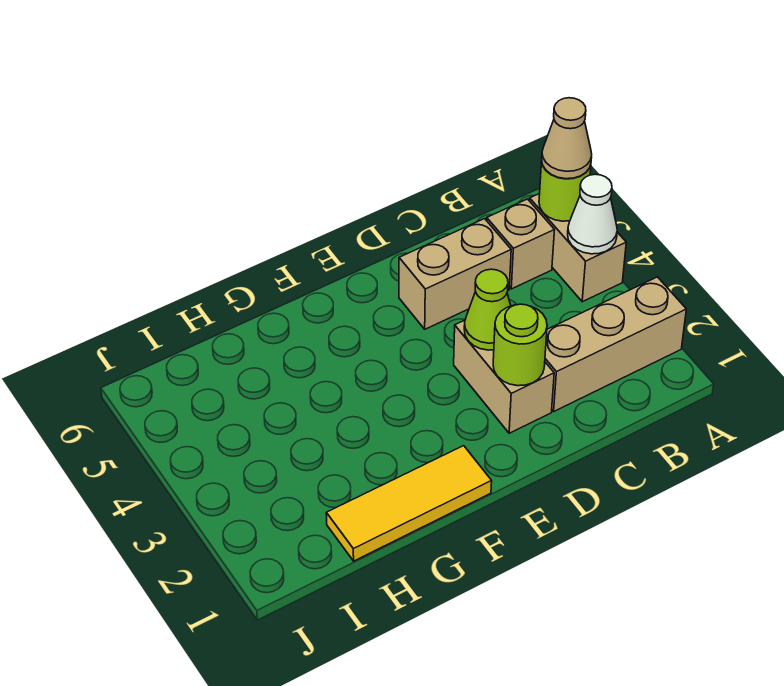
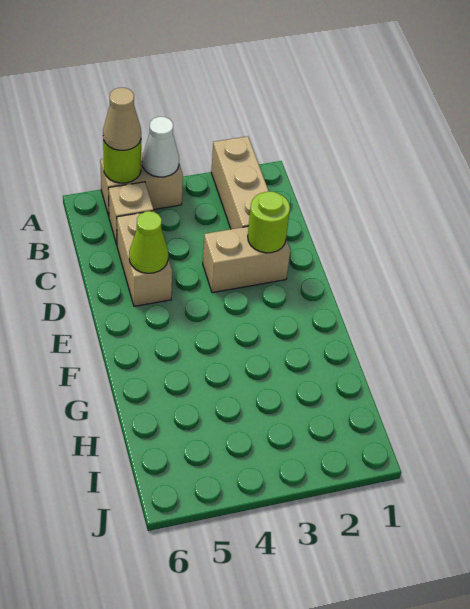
lime cone D3 level 2 -> lime cone D5 level 2
yellow tile F1:H1 level 1 -> none

